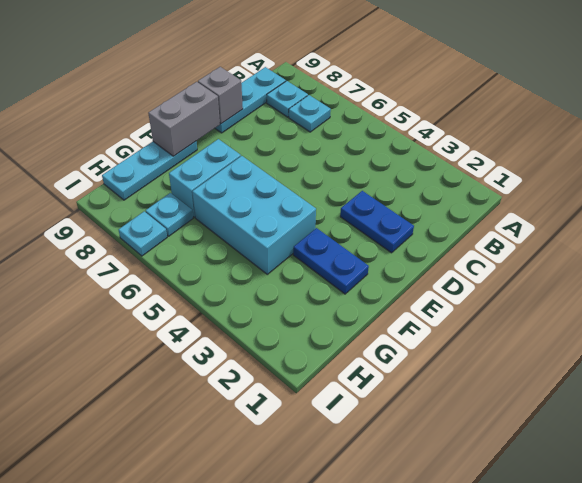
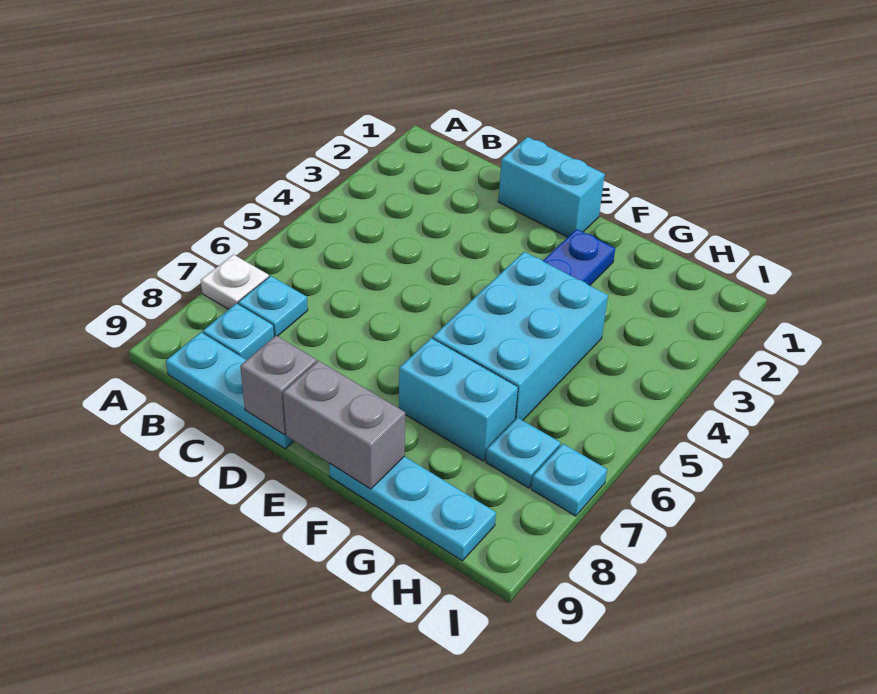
none -> white plate A7 level 1
none -> cyan brick D1:E1 level 1
blue plate D2:D3 level 1 -> none

